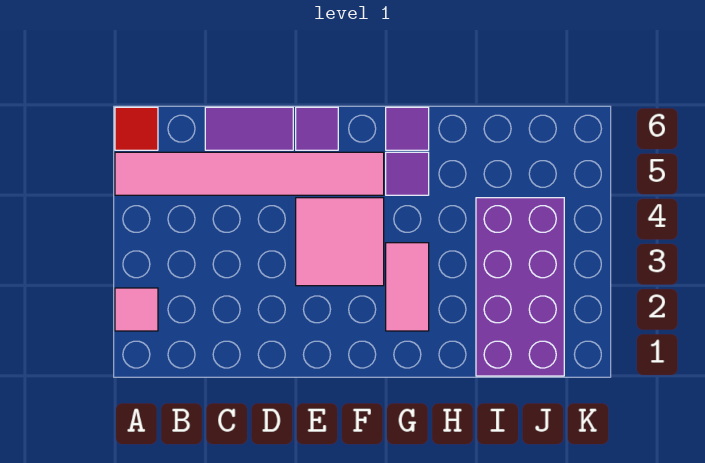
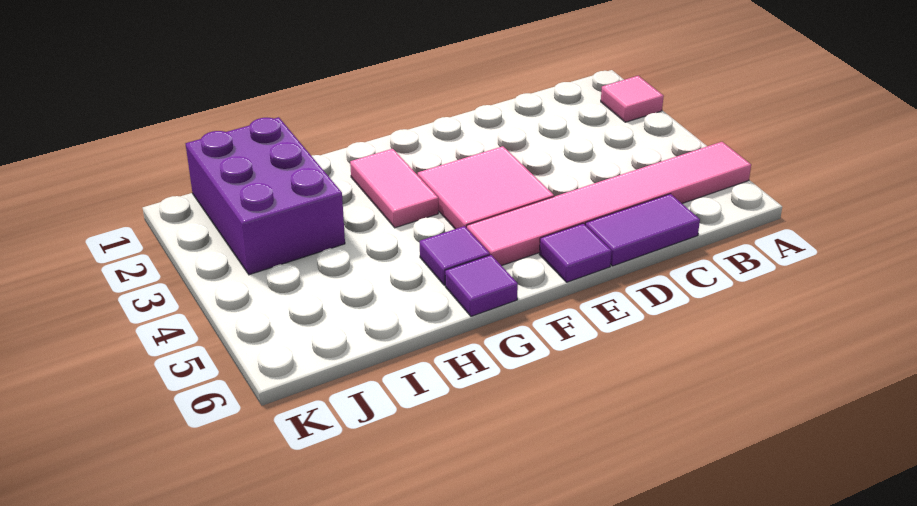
red tile A6 level 1 -> none
purple brick I1:J4 level 1 -> purple brick I1:J3 level 1

